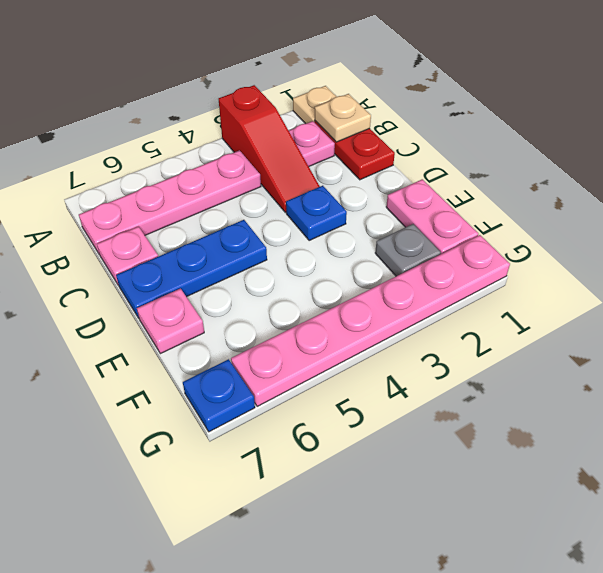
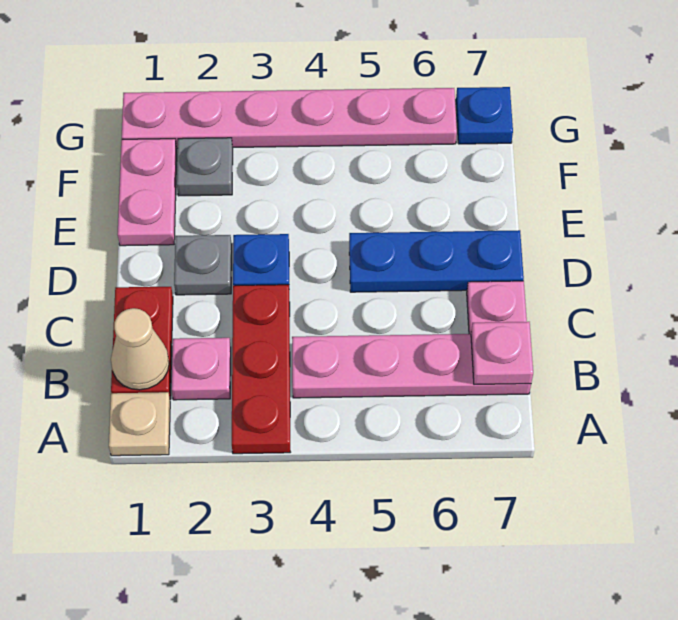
red slope A3:C3 level 1 top A -> red plate A3:C3 level 1
tan plate B1 level 2 -> tan cone B1 level 2
none -> grey plate D2 level 1
pink plate E7 level 1 -> pink plate B7 level 2

